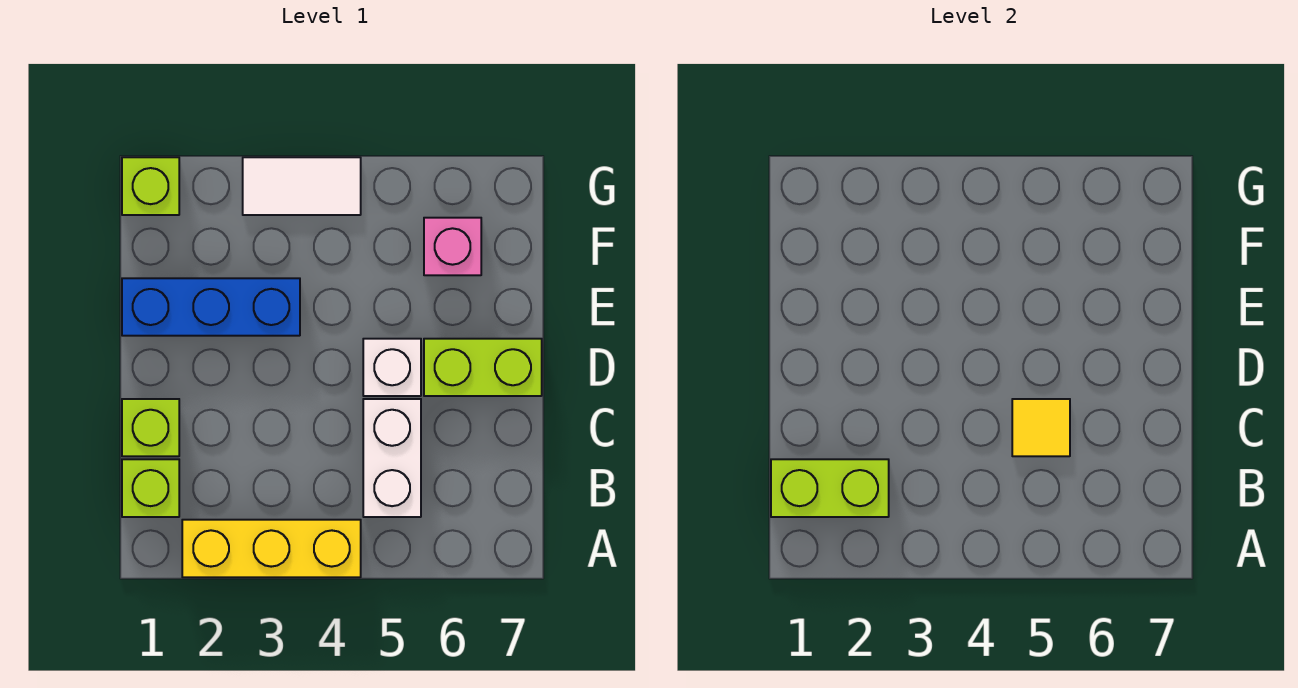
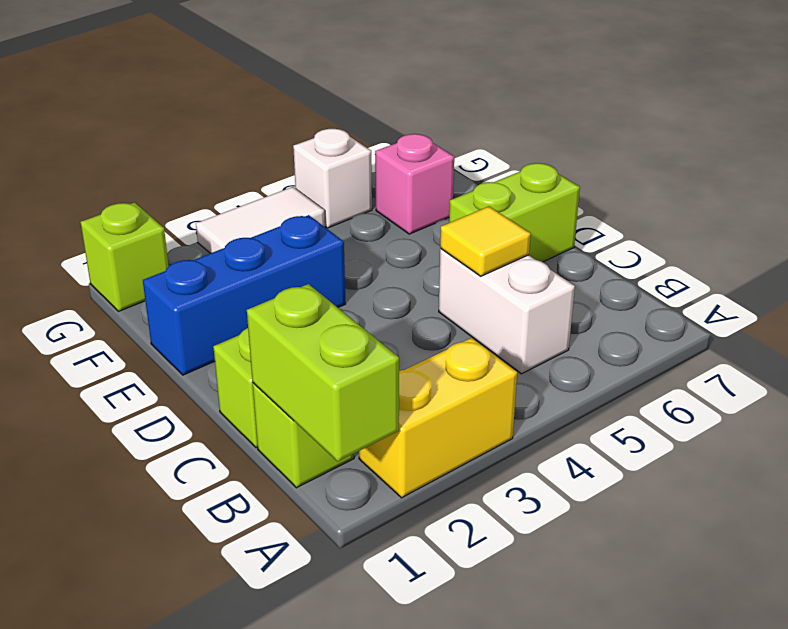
yellow brick A2:A4 level 1 -> yellow brick A2:A3 level 1
lime brick B1:B2 level 2 -> lime brick A1:B1 level 2
white brick D5 level 1 -> white brick G5 level 1

